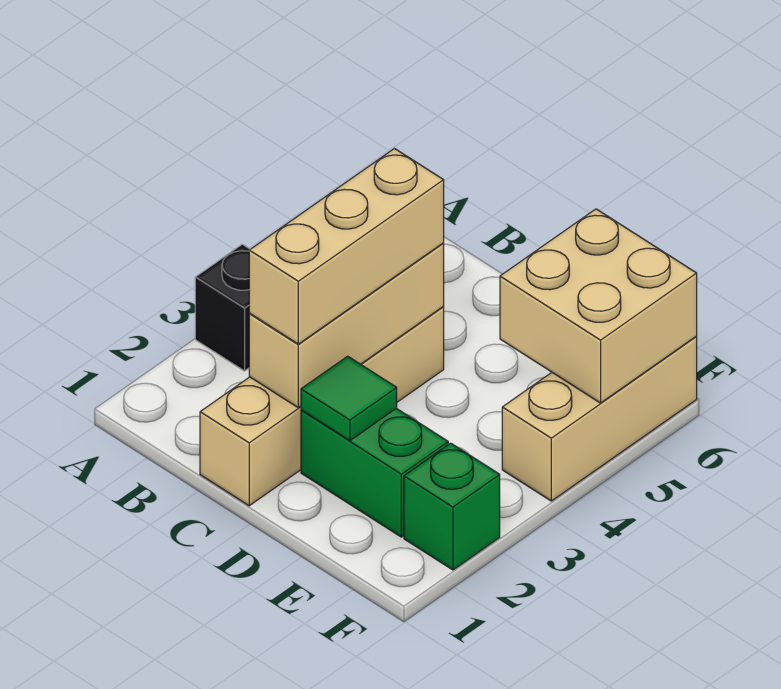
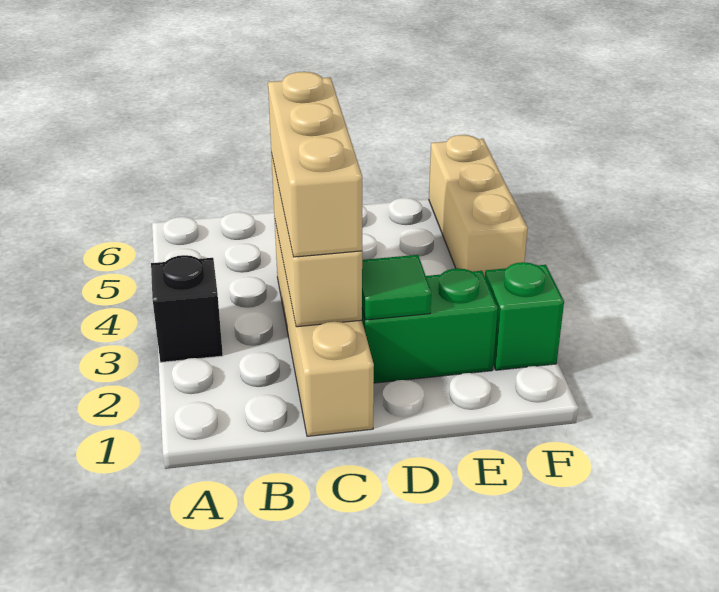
tan brick E5:F6 level 2 -> none

